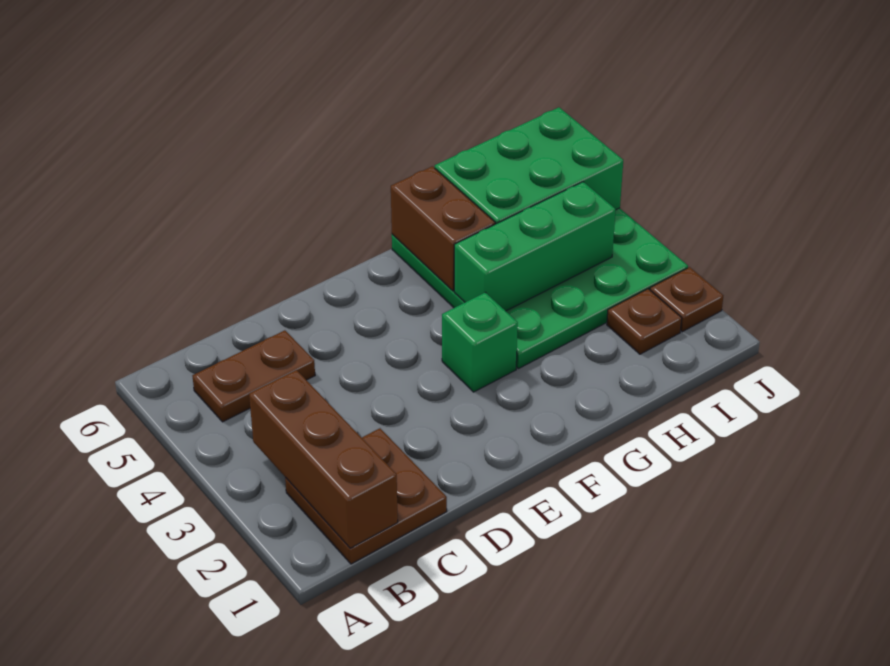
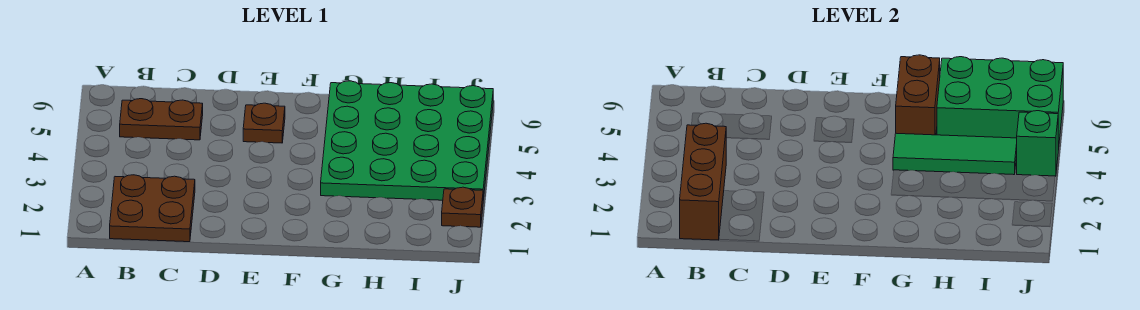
green brick F3 level 1 -> green brick J4 level 2
green brick G4:I4 level 2 -> green tile G4:I4 level 2
brown plate I2 level 1 -> brown plate E5 level 1

